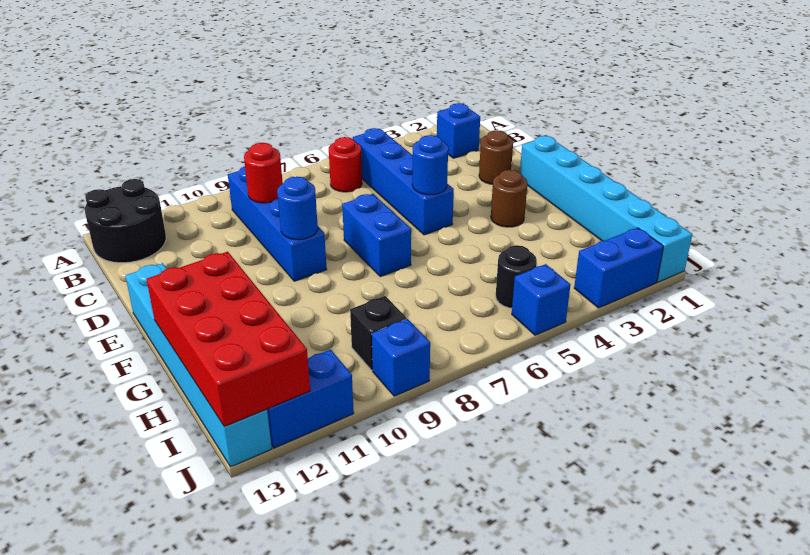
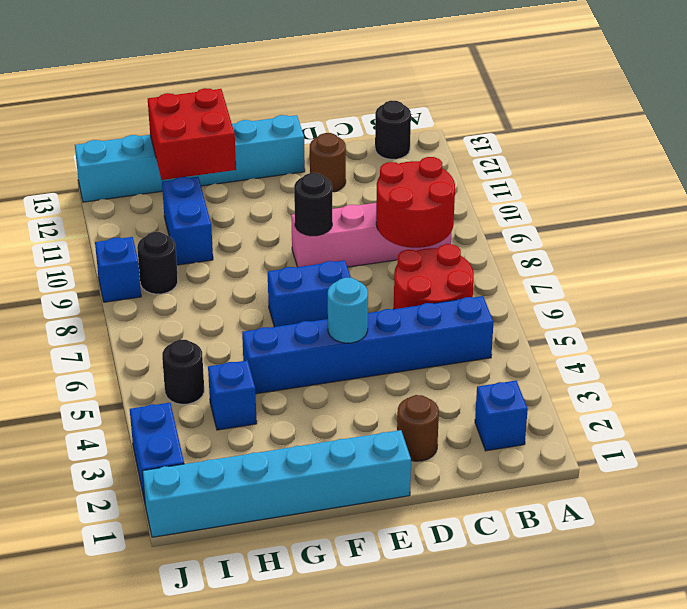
black round brick A12:B13 level 1 -> black round brick B13 level 1
blue brick B5:E5 level 1 -> blue brick B5:G5 level 1
red round brick B6 level 1 -> red round brick B6:C7 level 1
blue brick B9:E9 level 1 -> pink brick B9:E9 level 1
red round brick C9 level 2 -> red round brick B8:C9 level 2
blue round brick E5 level 2 -> cyan round brick E5 level 2
blue round brick E9 level 2 -> black round brick E9 level 2
brown round brick F3 level 1 -> brown round brick D12 level 1
red brick G12:J13 level 2 -> red brick G12:H13 level 2
black brick I9 level 1 -> black round brick I9 level 1
blue brick J5 level 1 -> blue brick H4 level 1
blue brick J11:J12 level 1 -> blue brick H10:H11 level 1

